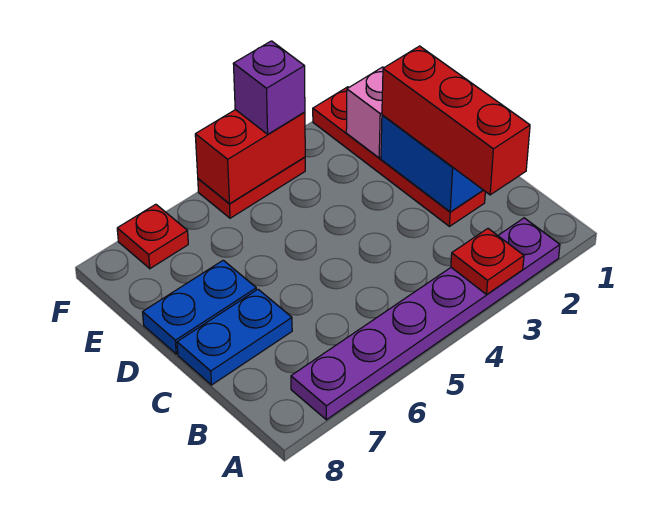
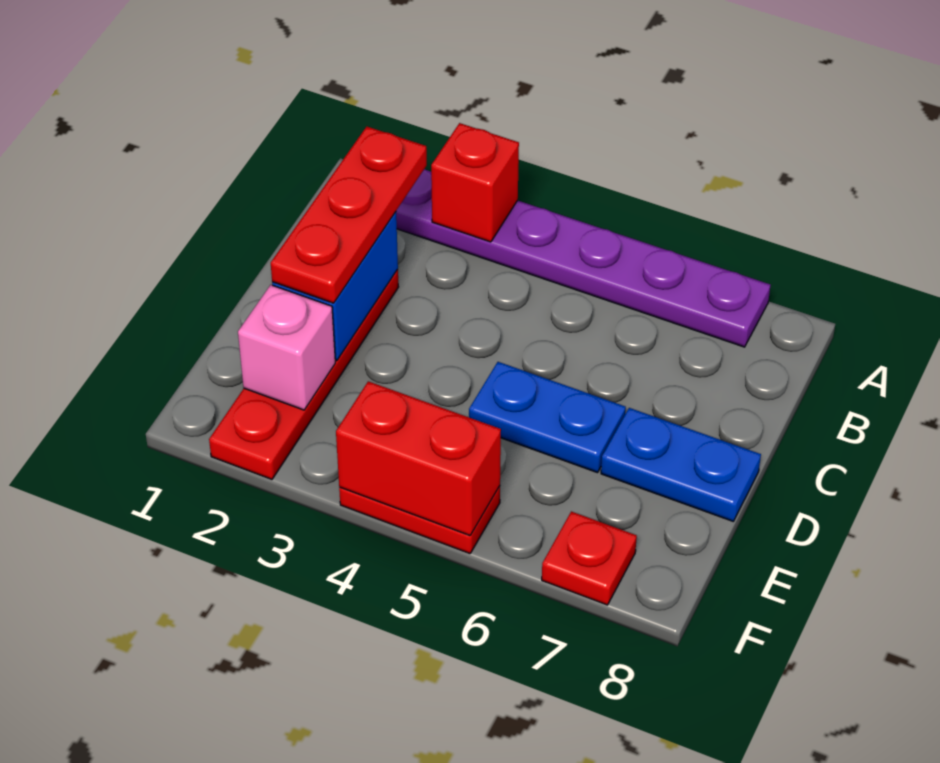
red plate A3 level 2 -> red brick A3 level 2
red brick B2:D2 level 3 -> red plate B2:D2 level 3
blue plate C7:C8 level 1 -> blue plate D5:D6 level 1
purple brick F4 level 3 -> none

